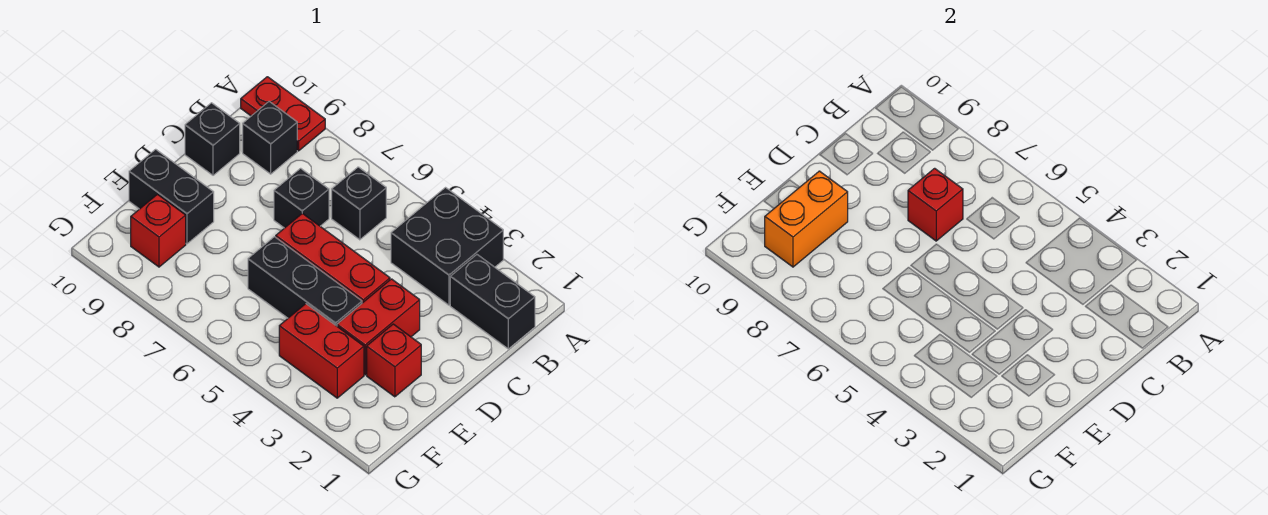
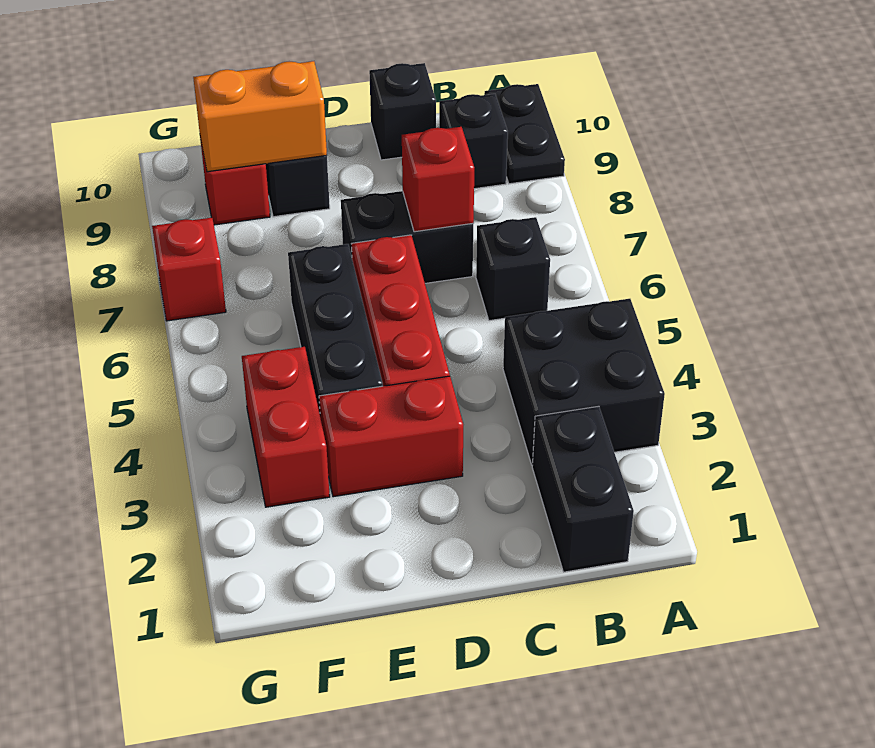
red plate A9:A10 level 1 -> black plate A9:A10 level 1
black brick C7 level 1 -> black brick C7:D7 level 1
red brick E2 level 1 -> red brick G7 level 1

